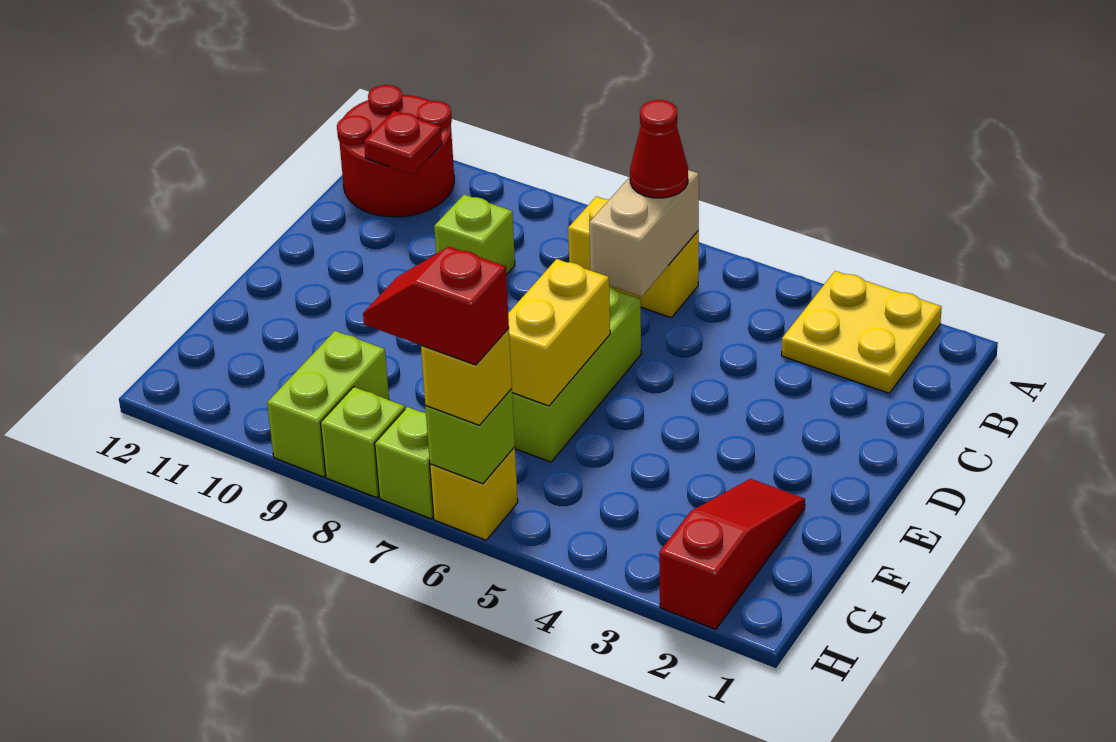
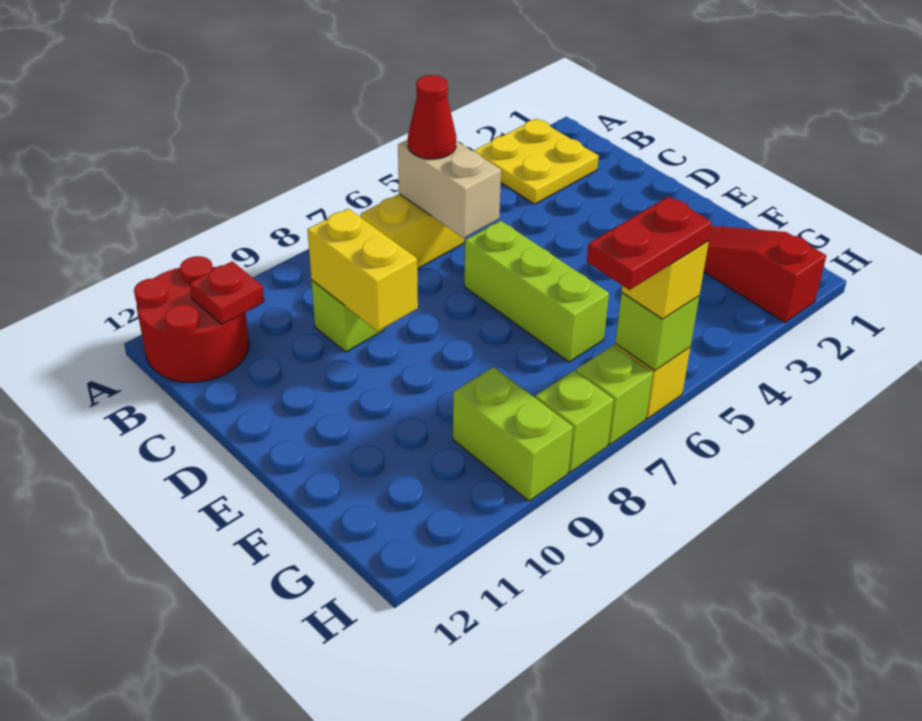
yellow brick E6:F6 level 2 -> yellow brick C9:D9 level 2
red slope H6:H7 level 4 top 6 -> red plate H6:H7 level 4

